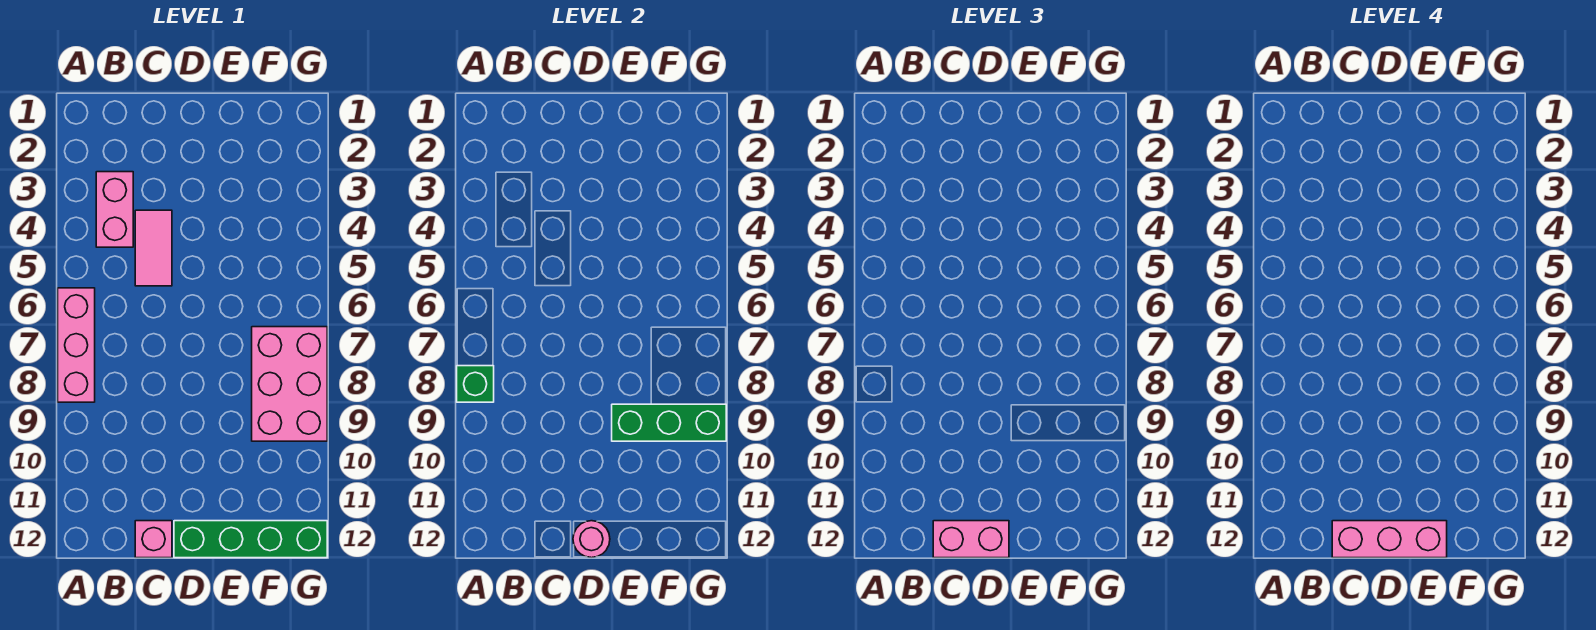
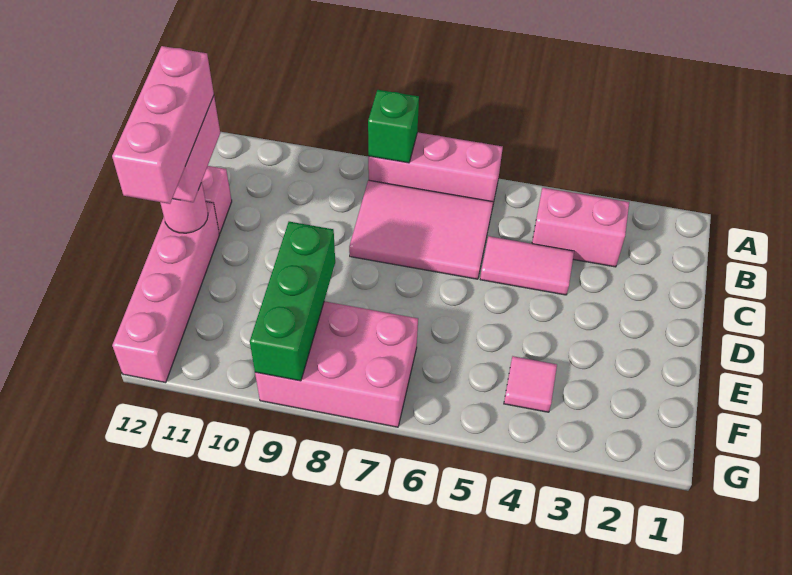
none -> pink tile B6:C8 level 1
green brick D12:G12 level 1 -> pink brick D12:G12 level 1
none -> pink tile F4 level 1

